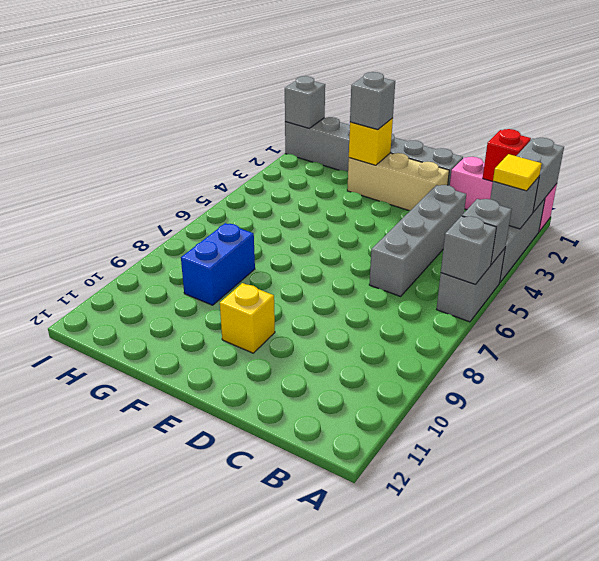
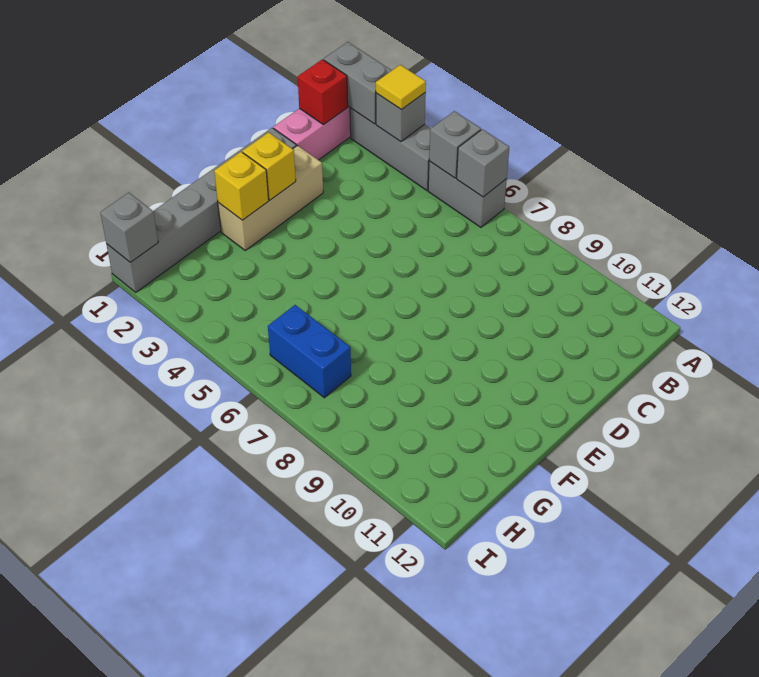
grey brick C3:C6 level 1 -> none
yellow brick E10 level 1 -> yellow brick E2 level 2
grey brick F2 level 3 -> none
blue brick G8:G9 level 1 -> blue brick H6:H7 level 1

